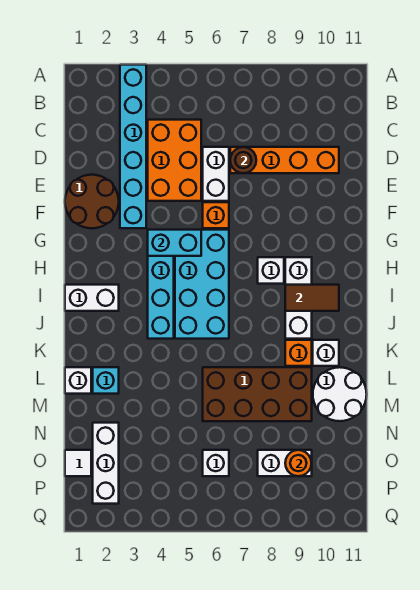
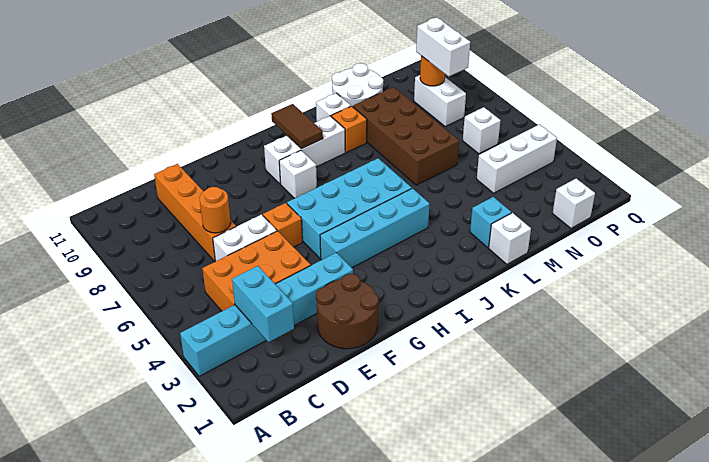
brown round brick D7 level 2 -> orange round brick D7 level 2
cyan brick G4:G5 level 2 -> cyan brick C2:C3 level 2
white brick I1:I2 level 1 -> white brick O8:O9 level 3
white brick N2:P2 level 1 -> white brick N4:P4 level 1
white tile O1 level 1 -> white brick O1 level 1

